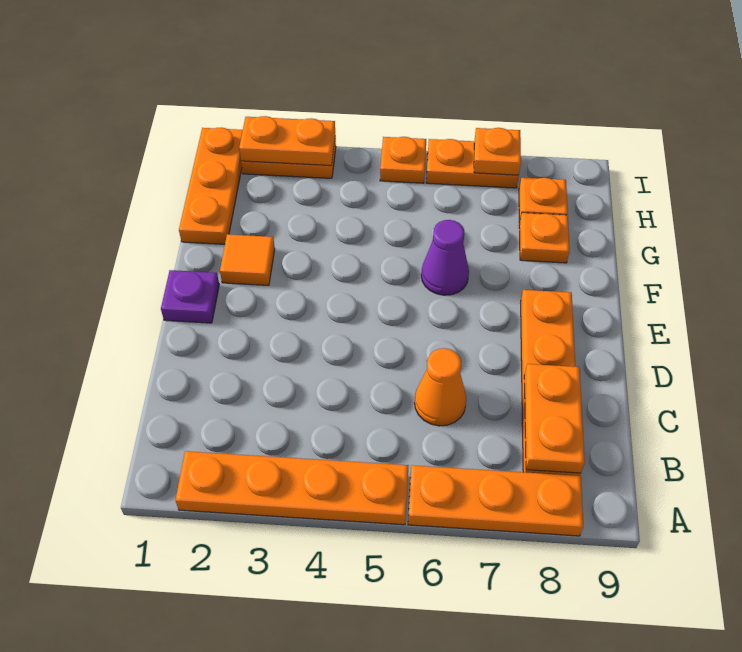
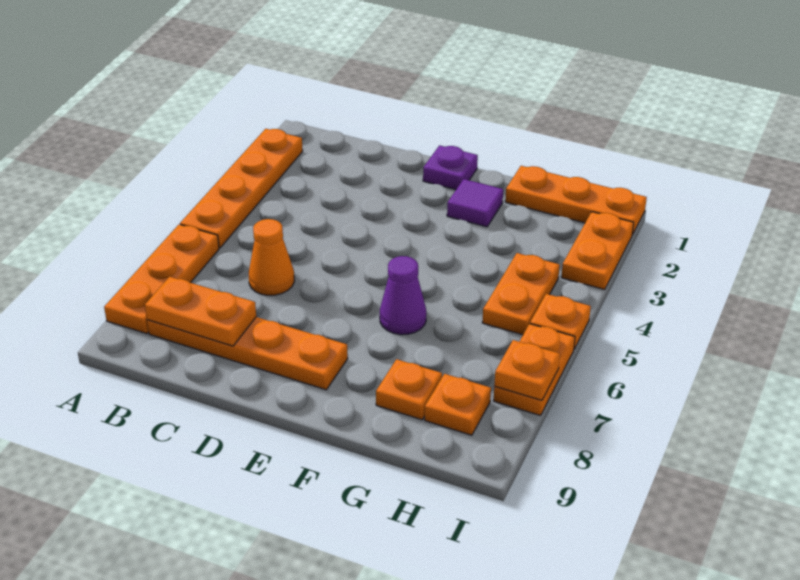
orange tile F2 level 1 -> purple tile F2 level 1
orange plate I2:I3 level 2 -> orange plate H4:H5 level 1

